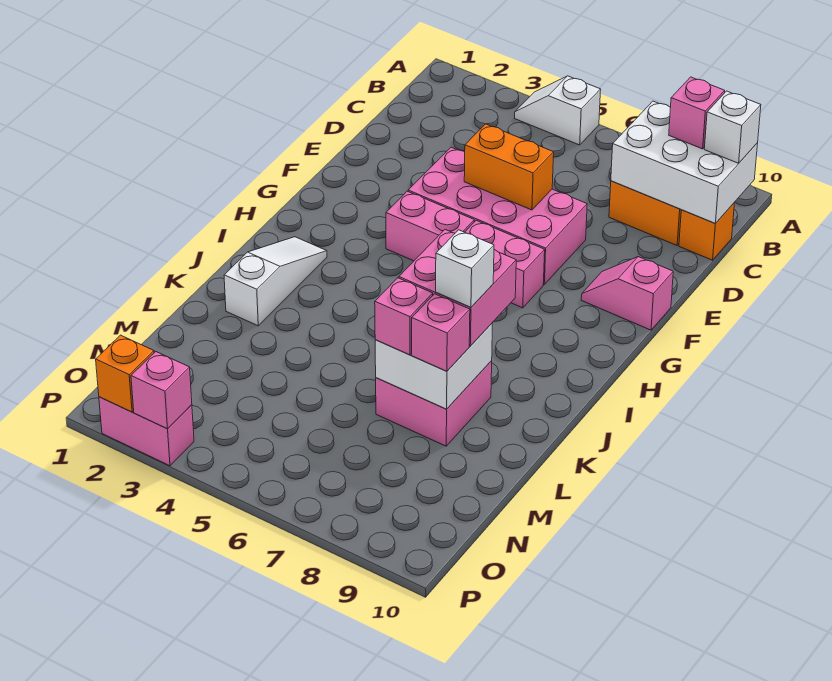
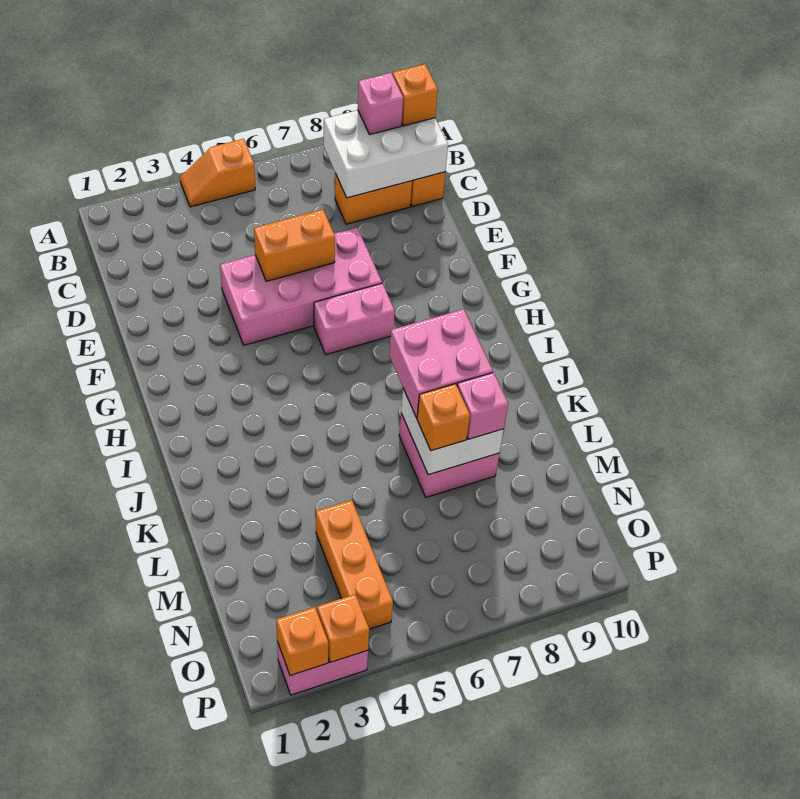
white slope A4:A5 level 1 top 5 -> orange slope A4:A5 level 1 top 5
white brick B10 level 3 -> orange brick B10 level 3
pink slope F9:F10 level 1 top 10 -> none
pink brick G4:G5 level 1 -> none
white slope I2:K2 level 1 top K -> none
white brick K8 level 4 -> none
pink brick L7 level 3 -> orange brick L7 level 3
none -> orange brick M4:O4 level 1
pink brick P3 level 2 -> orange brick P3 level 2

